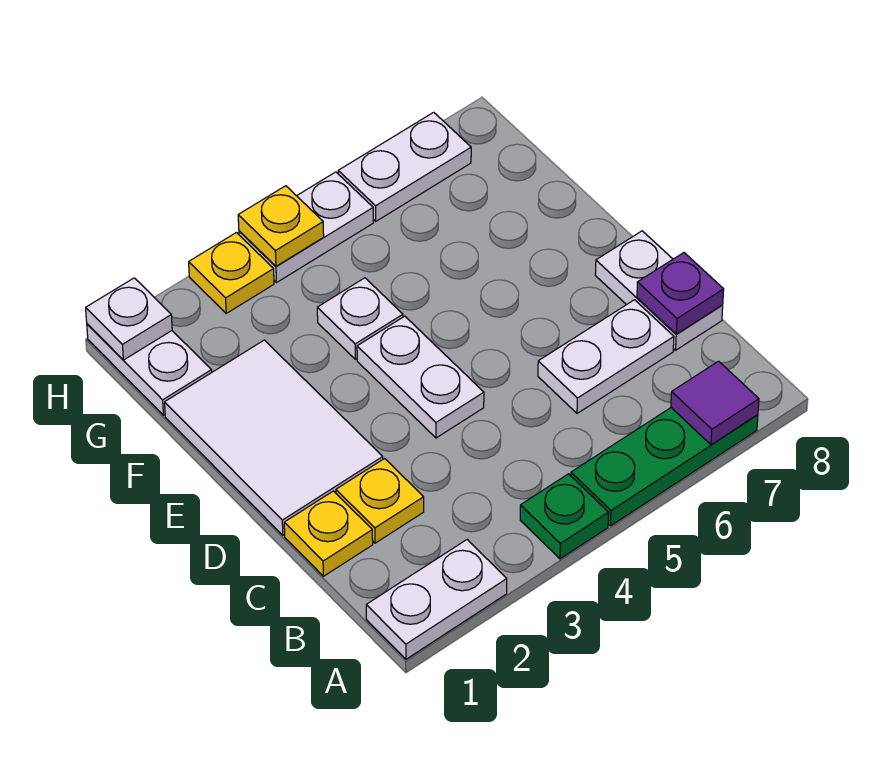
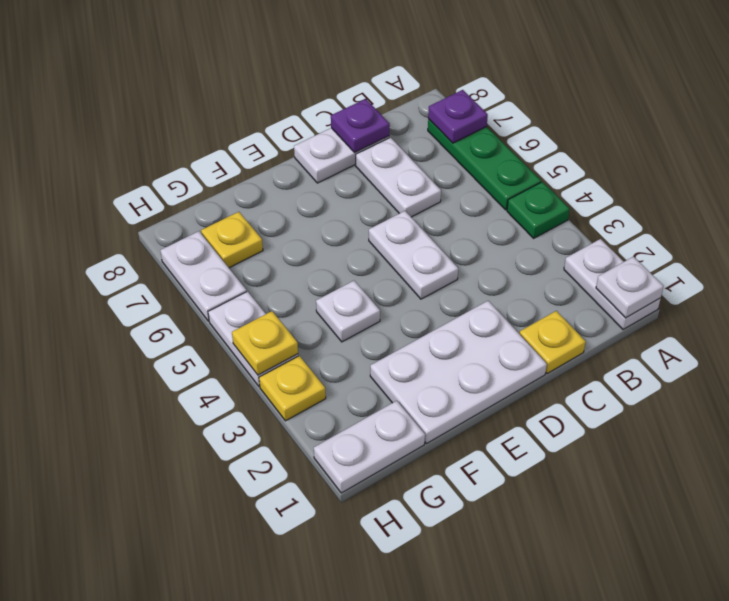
purple tile A7 level 2 -> purple plate A7 level 2
yellow plate C2 level 1 -> yellow plate G7 level 1
white tile D1:F2 level 1 -> white plate D1:F2 level 1
white plate D4:E4 level 1 -> white plate D4:D5 level 1
white plate H1 level 2 -> white plate A1 level 2

